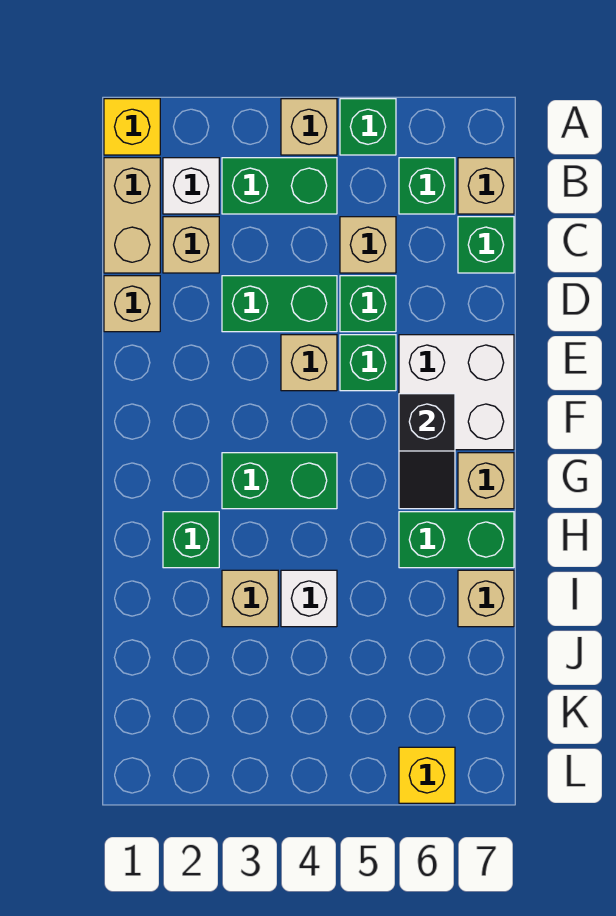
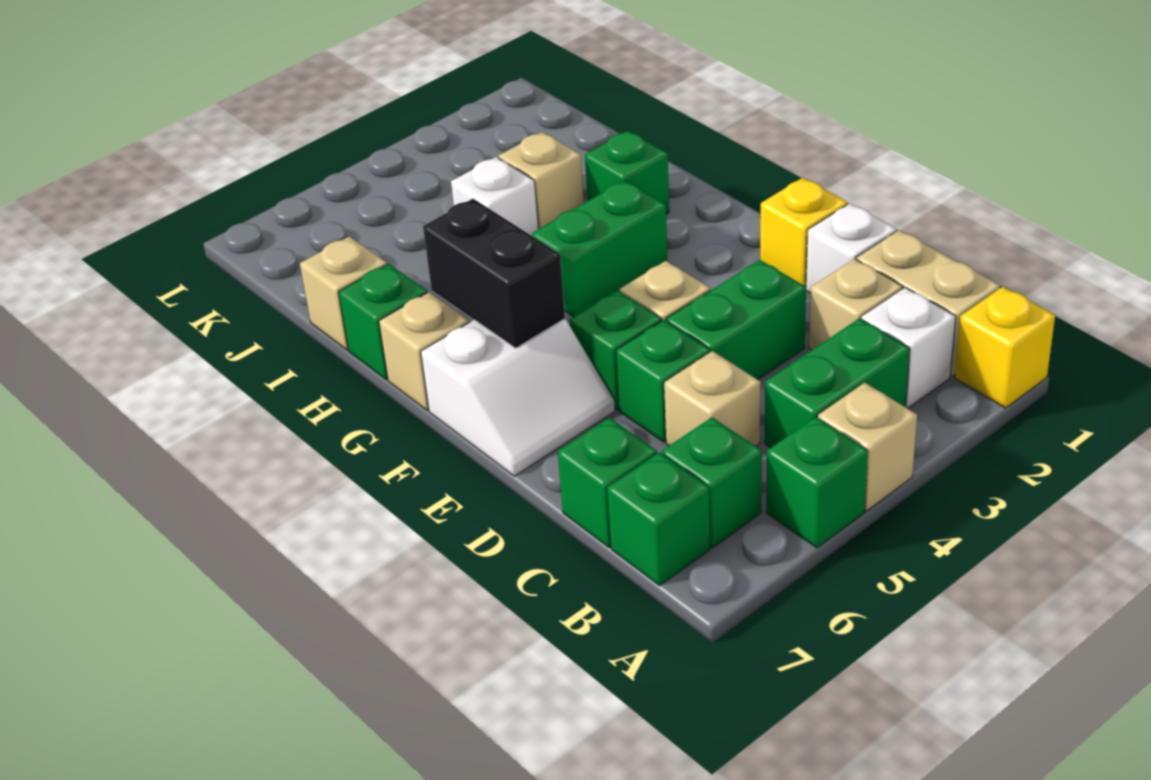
tan brick B7 level 1 -> green brick B7 level 1
tan brick D1 level 1 -> white brick D1 level 1
white brick E6:F7 level 1 -> white slope E6:F7 level 1 top F
black slope F6:G6 level 2 top F -> black brick F6:G6 level 2
green brick H6:H7 level 1 -> green brick H7 level 1
yellow brick L6 level 1 -> yellow brick E1 level 1

